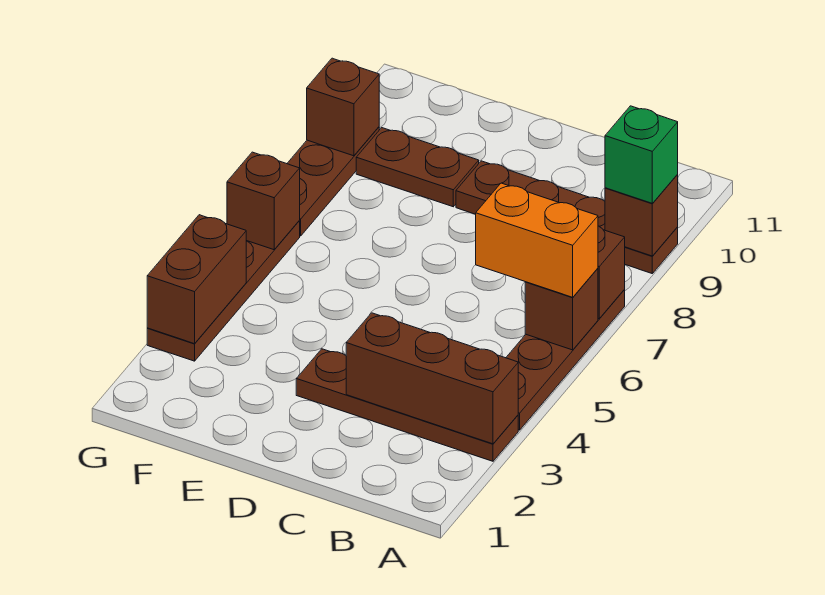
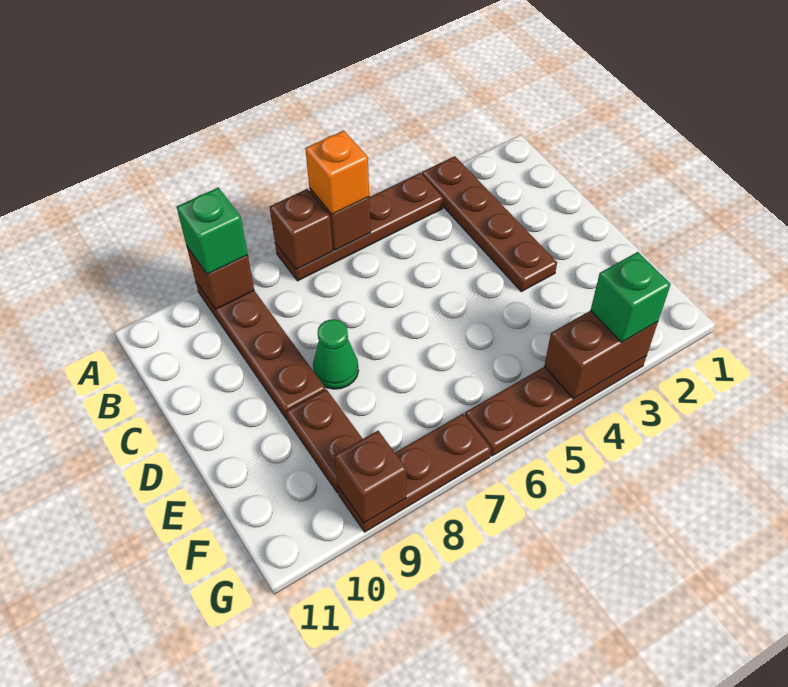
brown brick A3:C3 level 2 -> none
orange brick A6:B6 level 3 -> orange brick A6 level 3
none -> green cone D8 level 1
none -> green brick G3 level 3
brown brick G6 level 2 -> none

